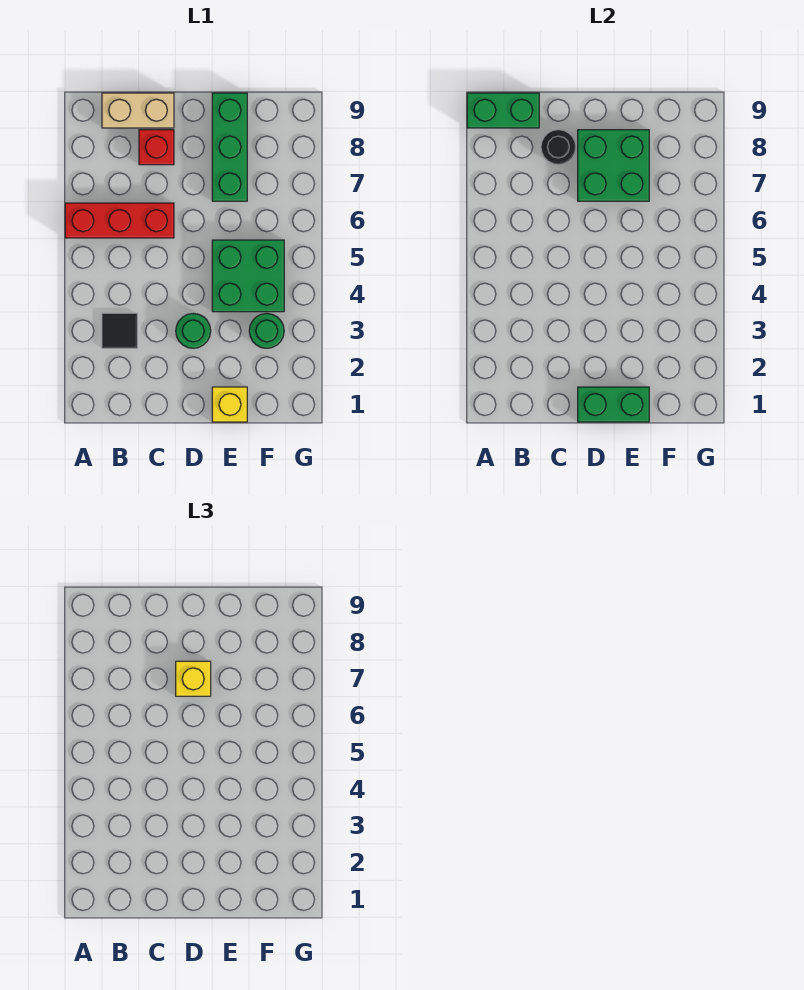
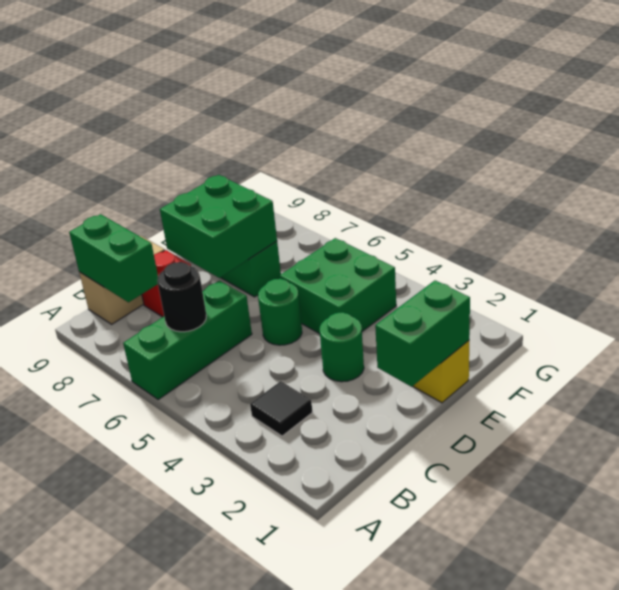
red brick A6:C6 level 1 -> green brick A6:C6 level 1
green brick A9:B9 level 2 -> green brick B8:B9 level 2
black round brick C8 level 2 -> black round brick B6 level 2
yellow brick D7 level 3 -> none
green round brick F3 level 1 -> green round brick D5 level 1

